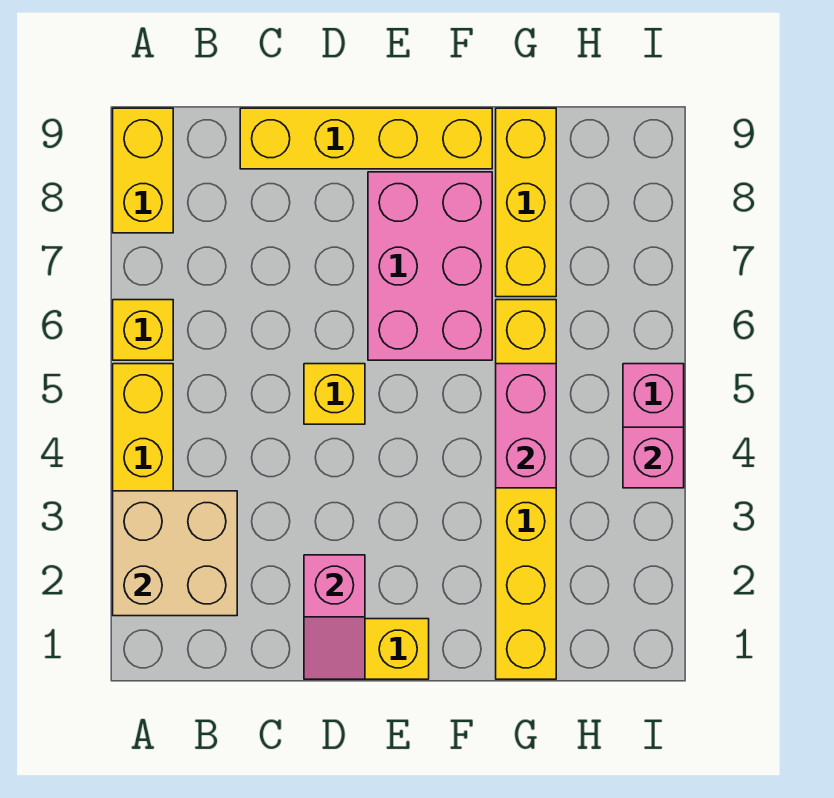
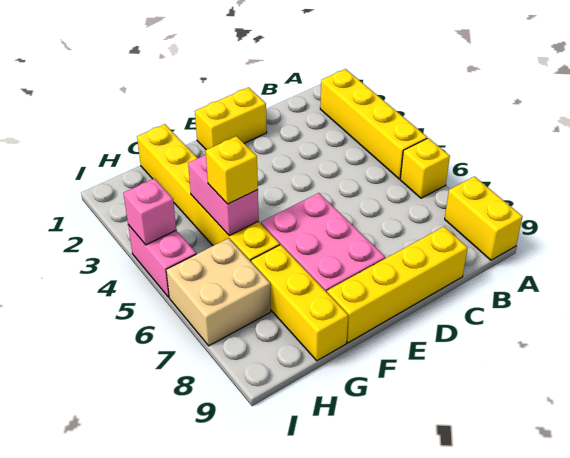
tan brick A2:B3 level 2 -> tan brick H6:I7 level 1
pink slope D1:D2 level 2 top 2 -> none
yellow brick D5 level 1 -> yellow brick G5 level 3

